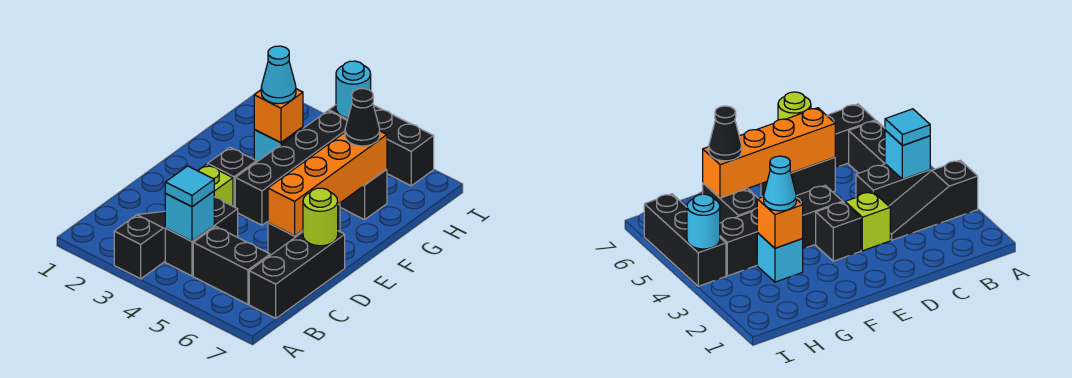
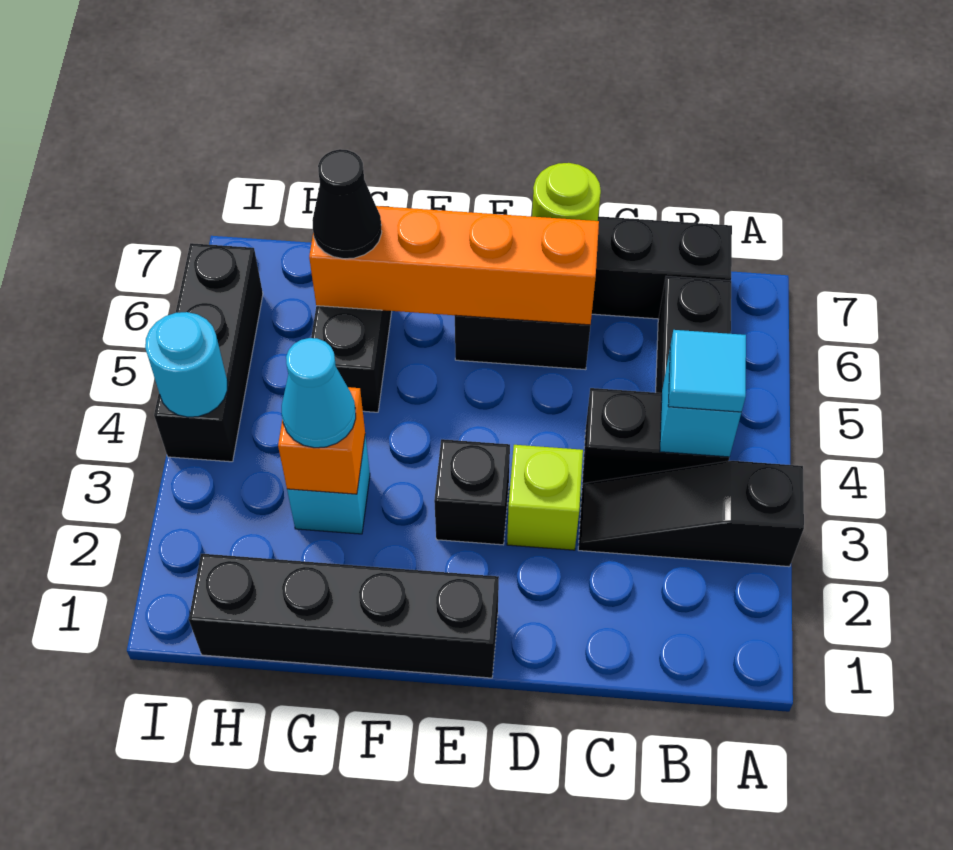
black brick E4:H4 level 1 -> black brick E1:H1 level 1

